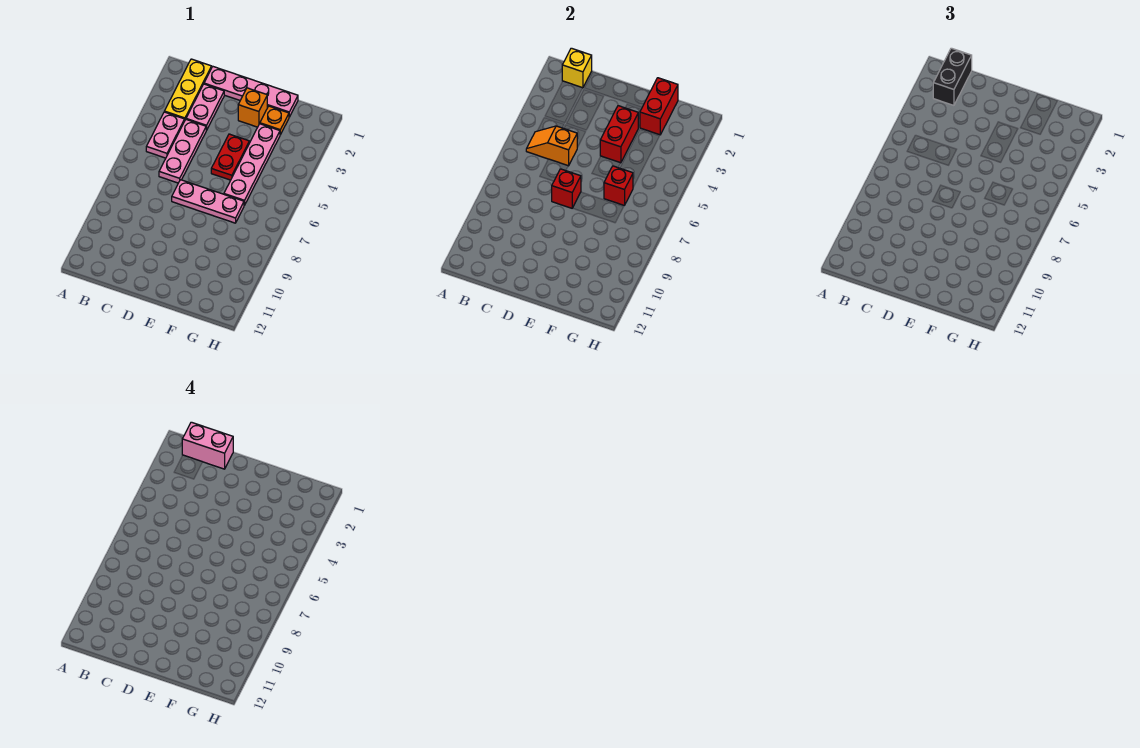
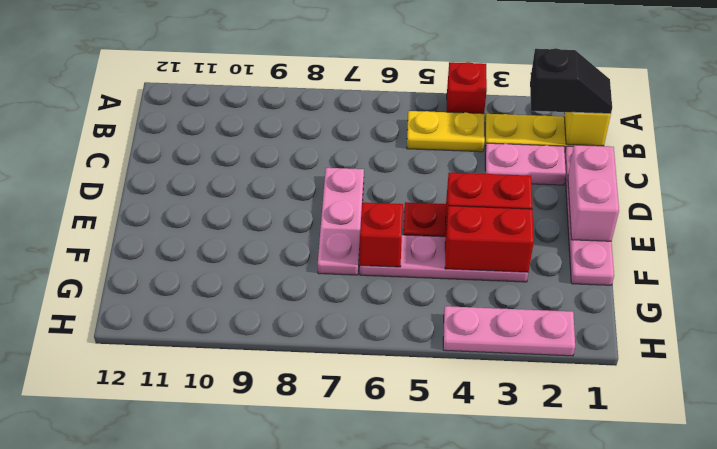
black brick B1:B2 level 3 -> black slope B1:B2 level 3 top 2
pink brick B1:C1 level 4 -> pink brick D1:E1 level 2
pink plate B4:B5 level 1 -> yellow plate B4:B5 level 1
orange slope B5:C5 level 2 top C -> none
pink plate C4:C6 level 1 -> pink plate H2:H4 level 1
red brick D7 level 2 -> red brick A4 level 1
orange brick E2 level 1 -> none
red brick F1:F2 level 2 -> red brick F3:F4 level 2
orange plate F2 level 1 -> none

